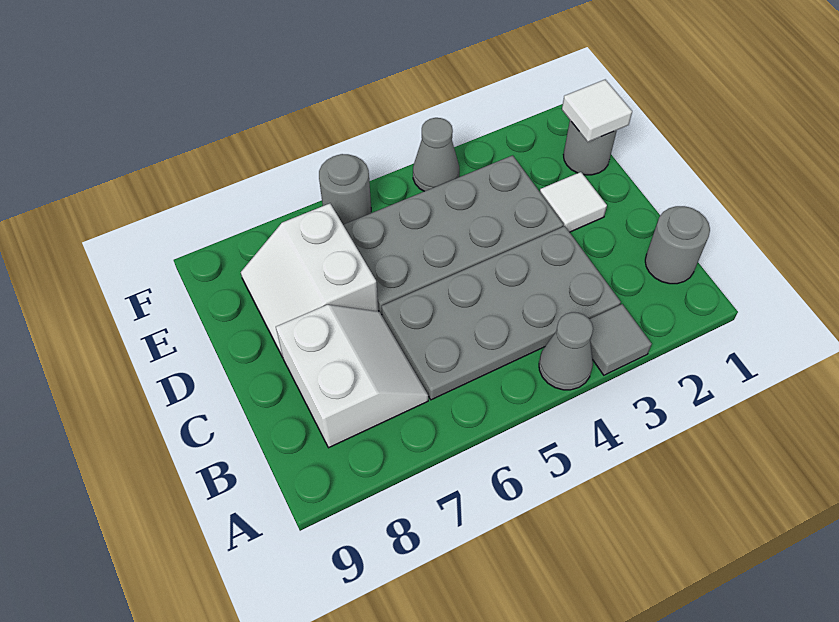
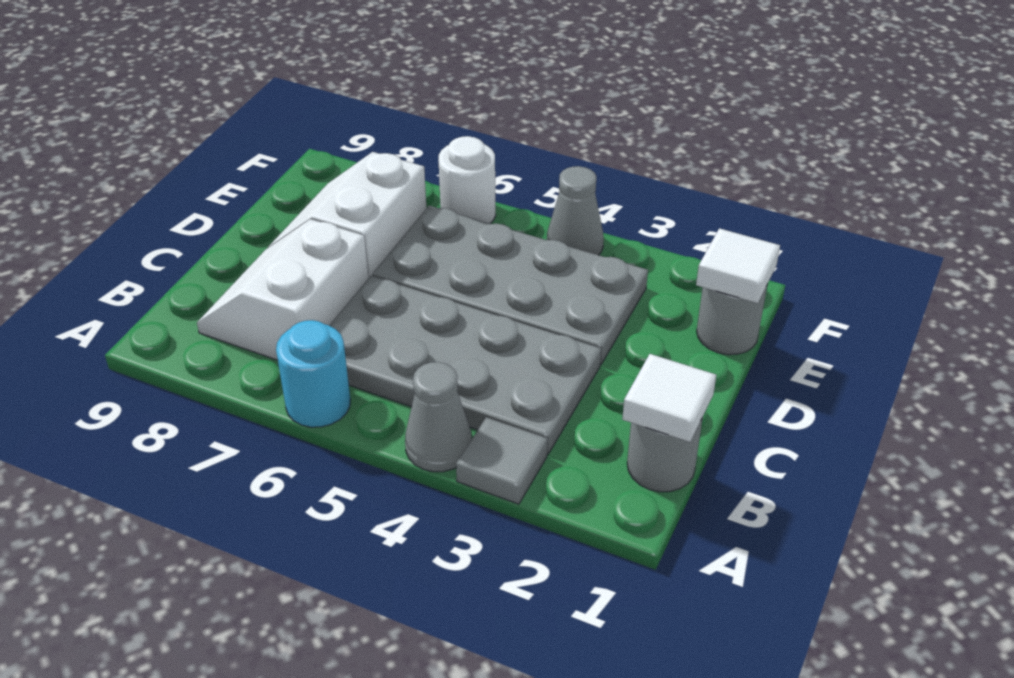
none -> cyan round brick A6 level 1
white slope B7:C8 level 1 top 8 -> white slope B7:C8 level 1 top 7
white tile D2 level 1 -> white tile B1 level 2
grey round brick F6 level 1 -> white round brick F6 level 1

